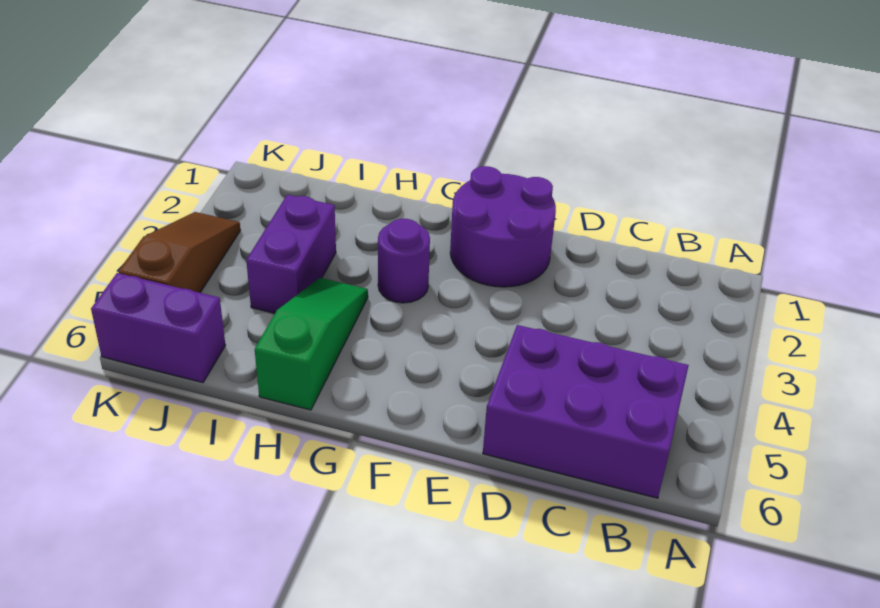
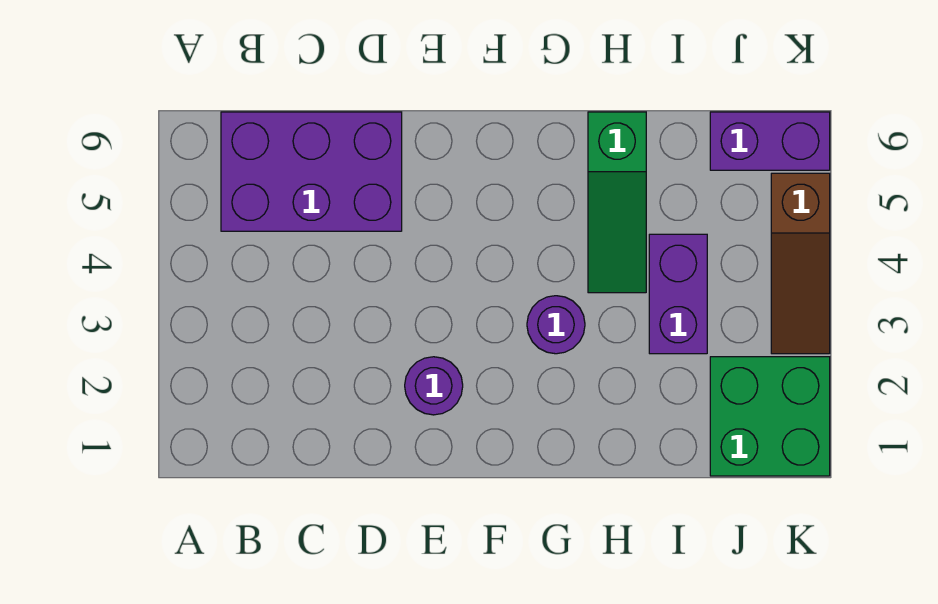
purple round brick E1:F2 level 1 -> purple round brick E2 level 1
none -> green brick J1:K2 level 1

